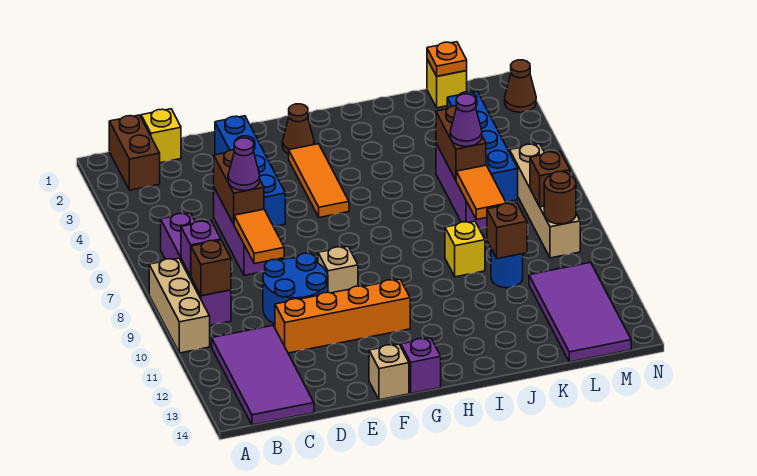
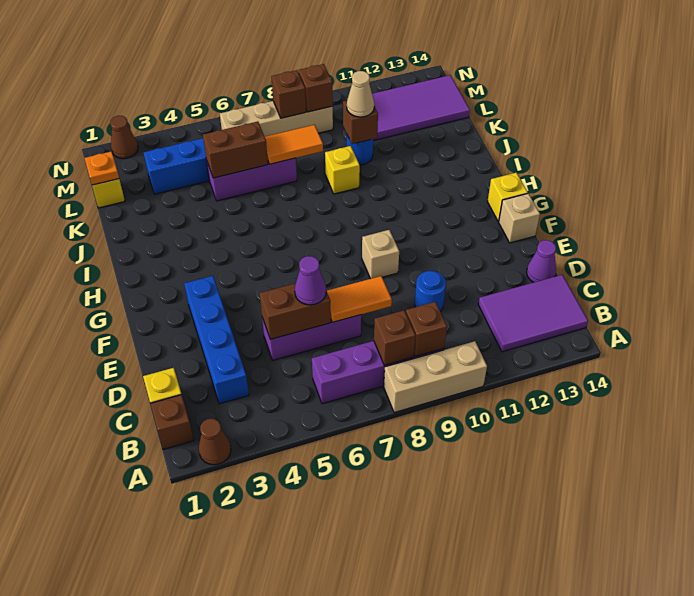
brown brick B1:B2 level 1 -> brown brick B1 level 1
purple brick B8 level 2 -> brown brick B8 level 2
purple tile B11:C14 level 1 -> purple tile B12:C14 level 1
blue round brick D9:E10 level 1 -> blue round brick D10 level 1
orange brick D11:G11 level 1 -> none
blue brick E2:E5 level 1 -> blue brick C3:F3 level 1
brown cone G2 level 1 -> brown cone A2 level 1
orange tile G3:G5 level 1 -> none
purple brick G14 level 1 -> yellow brick G14 level 1
purple cone K6 level 3 -> purple cone D14 level 1
none -> tan cone K10 level 3
brown round brick M9 level 2 -> brown brick M9 level 2

